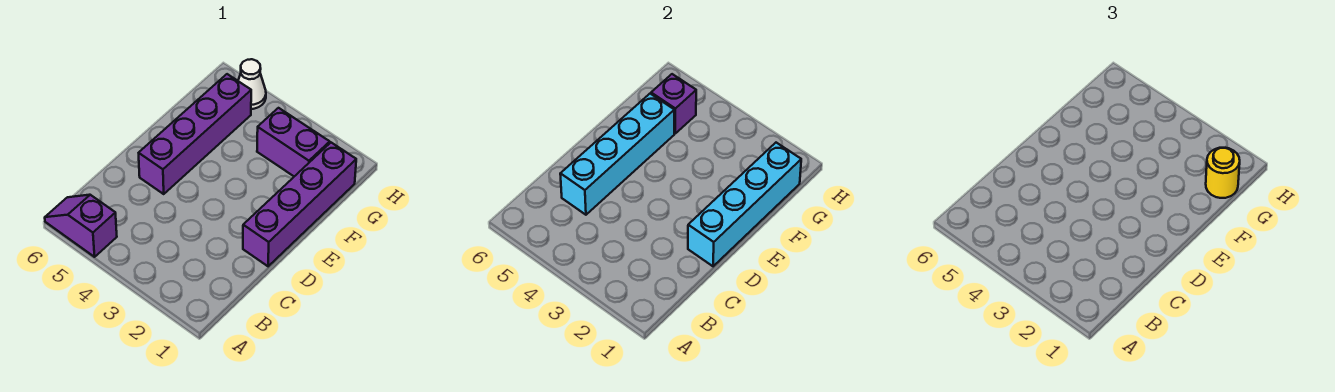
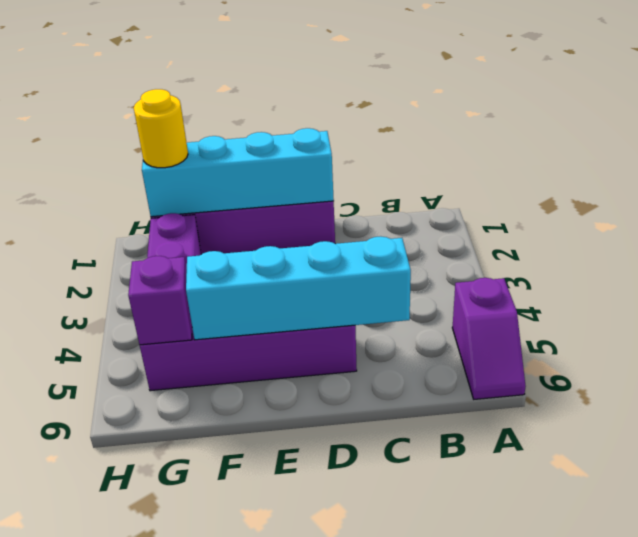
white cone H5 level 1 -> none

